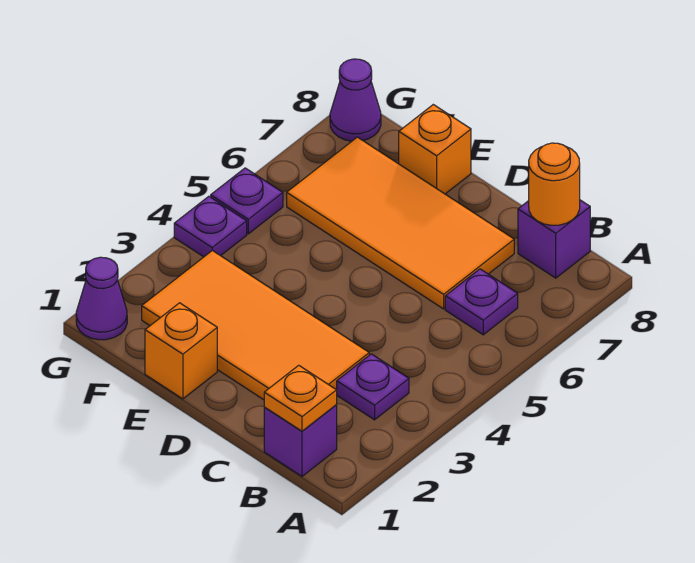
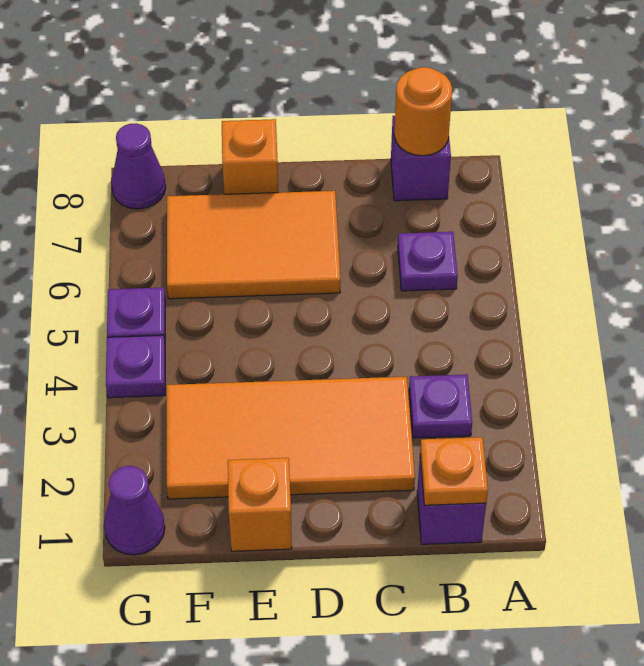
orange tile C6:F7 level 1 -> orange tile D6:F7 level 1

